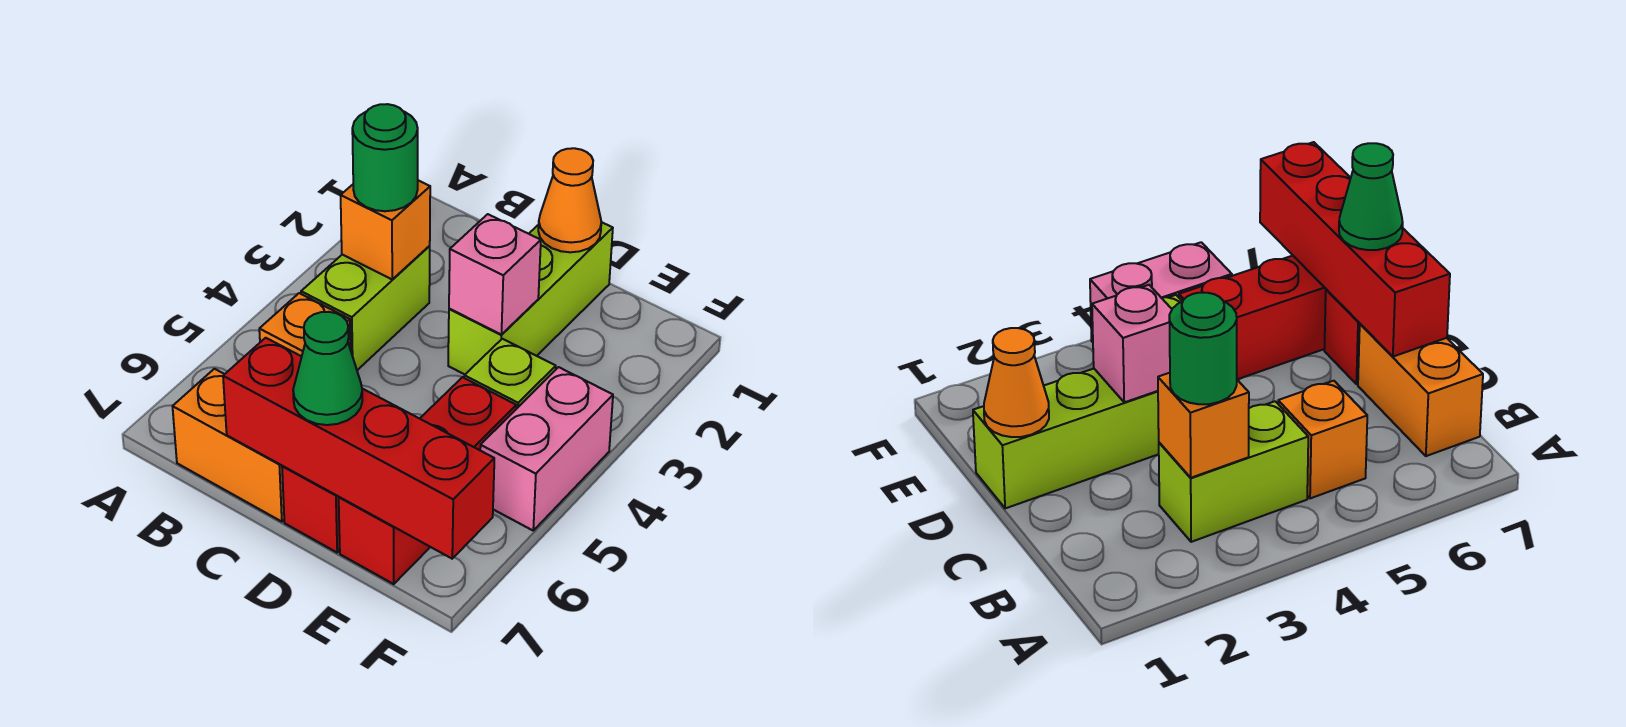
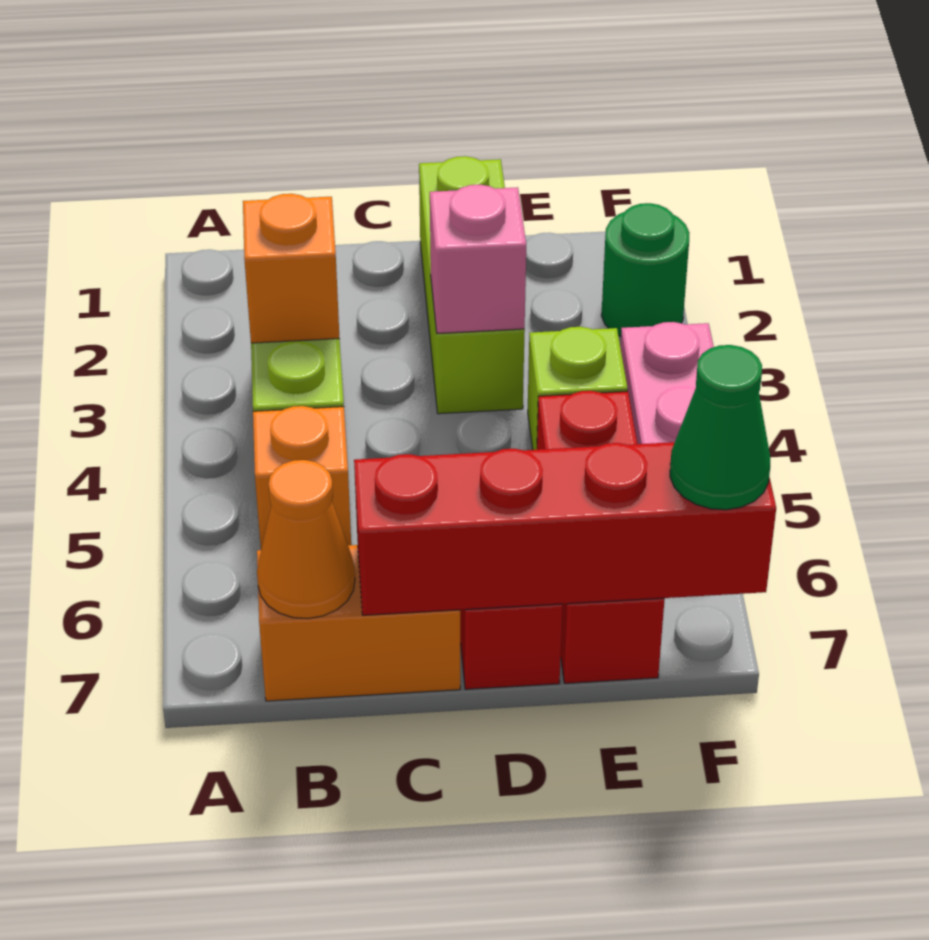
green round brick B3 level 3 -> green round brick F2 level 1
orange cone D1 level 2 -> orange cone B7 level 2
green cone D7 level 3 -> green cone F7 level 3

